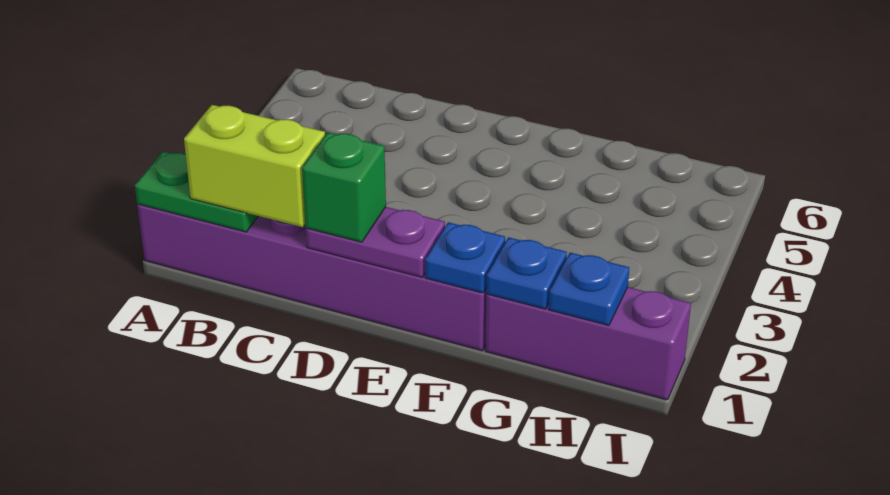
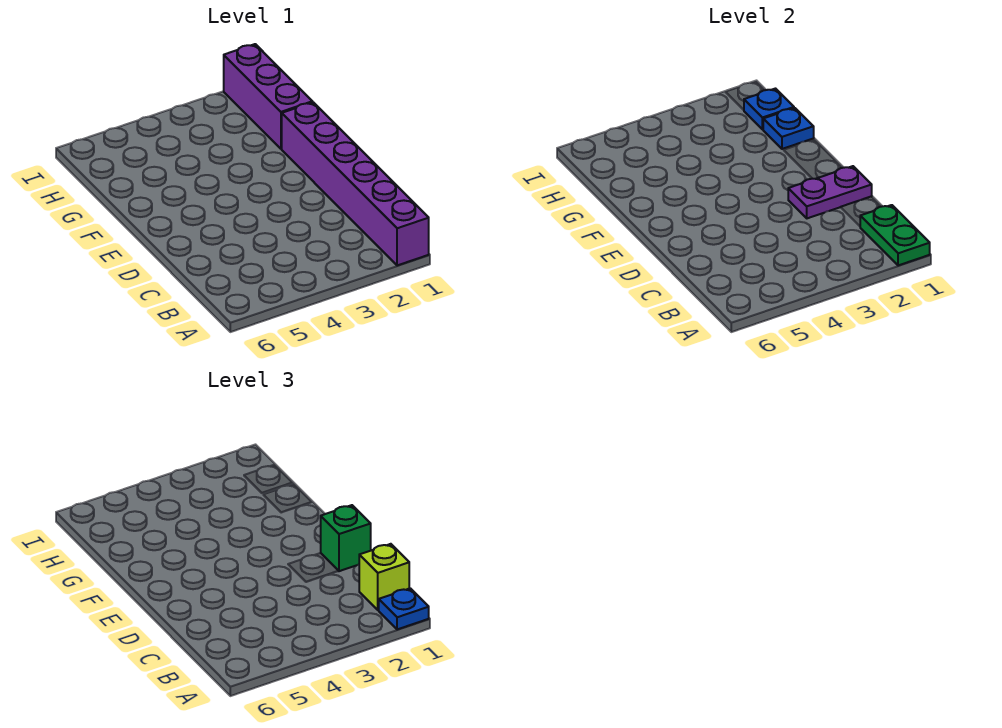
lime brick B1:C1 level 3 -> lime brick B1 level 3
purple plate D1:E1 level 2 -> purple plate D1:D2 level 2
blue plate F1 level 2 -> blue plate A1 level 3

